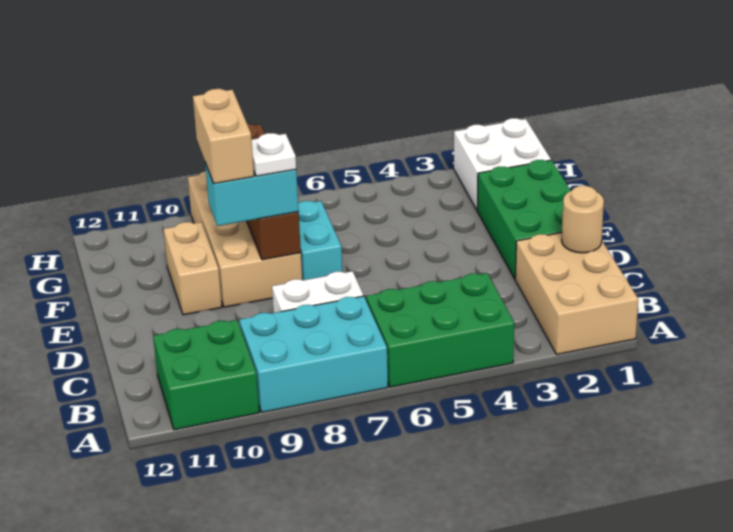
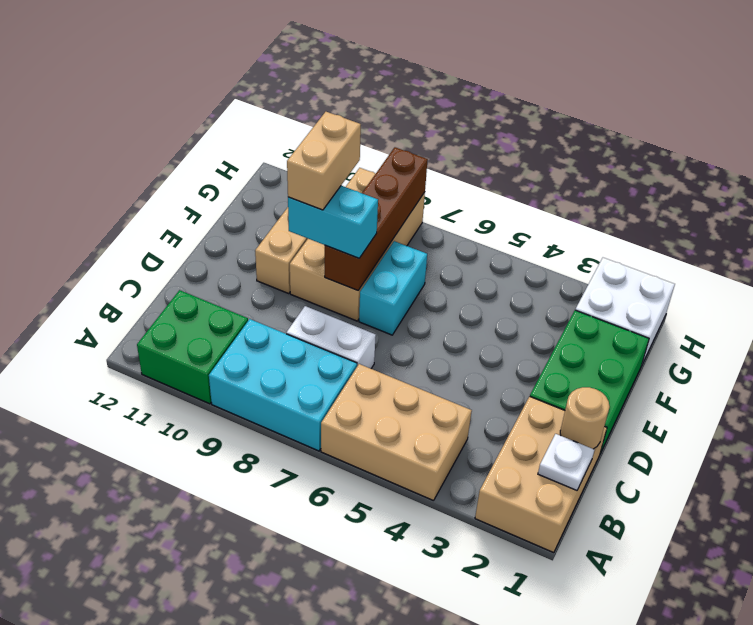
green brick A4:B6 level 1 -> tan brick A4:B6 level 1
white plate E8 level 4 -> white plate B1 level 2

